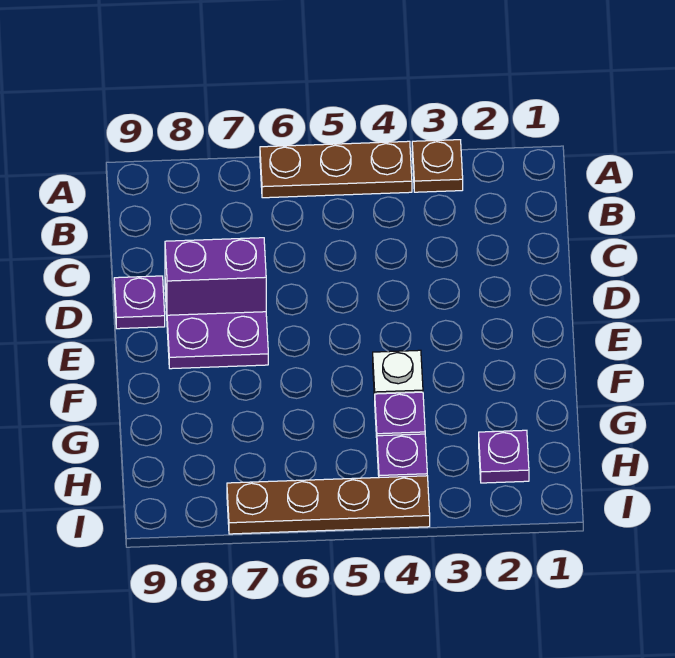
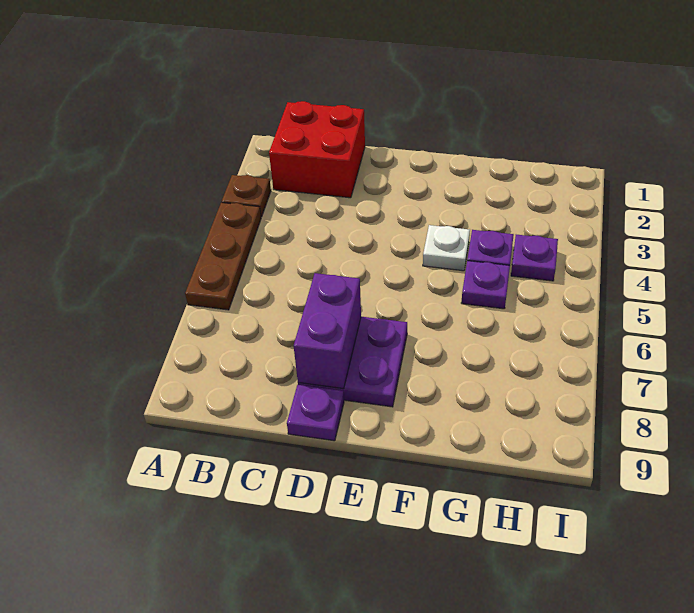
none -> red brick B1:C2 level 1
purple plate H2 level 1 -> purple plate G5 level 1
brown plate I4:I7 level 1 -> none

